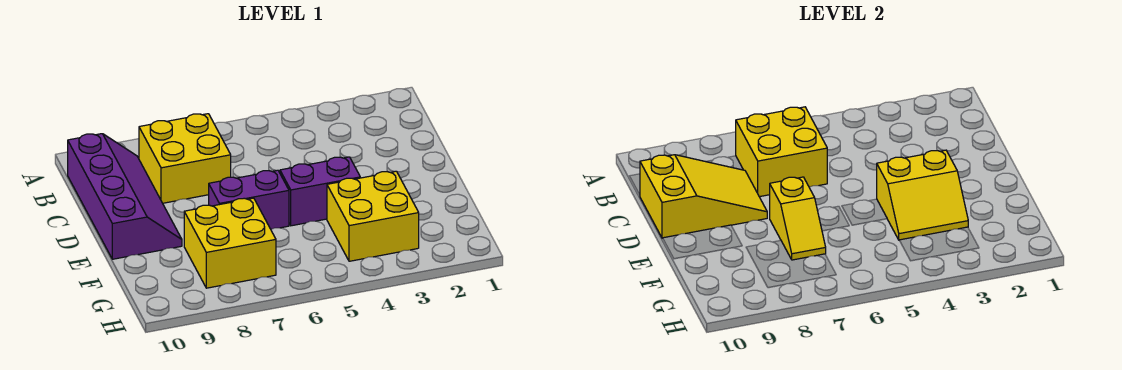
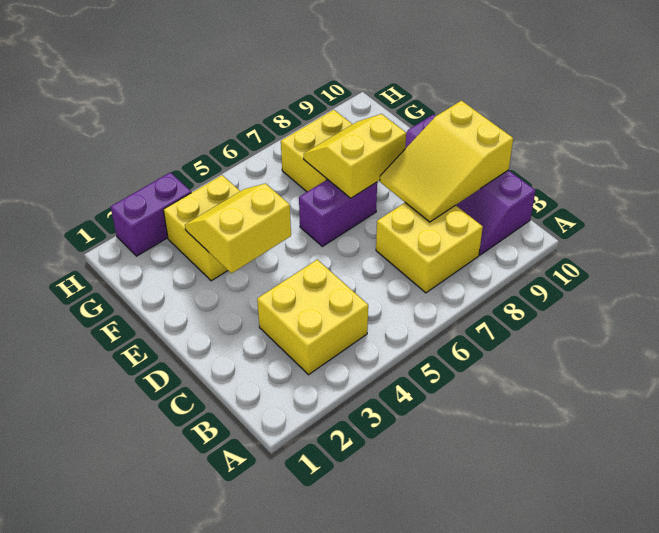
yellow brick B6:C7 level 2 -> yellow brick B3:C4 level 1
purple brick E4:E5 level 1 -> purple brick H2:H3 level 1
yellow slope E7:F7 level 2 top E -> yellow slope E7:F8 level 2 top E

